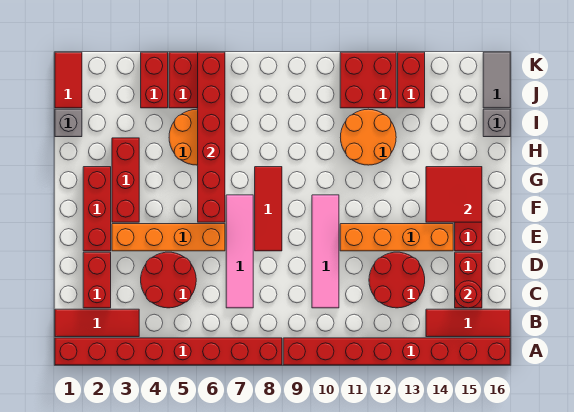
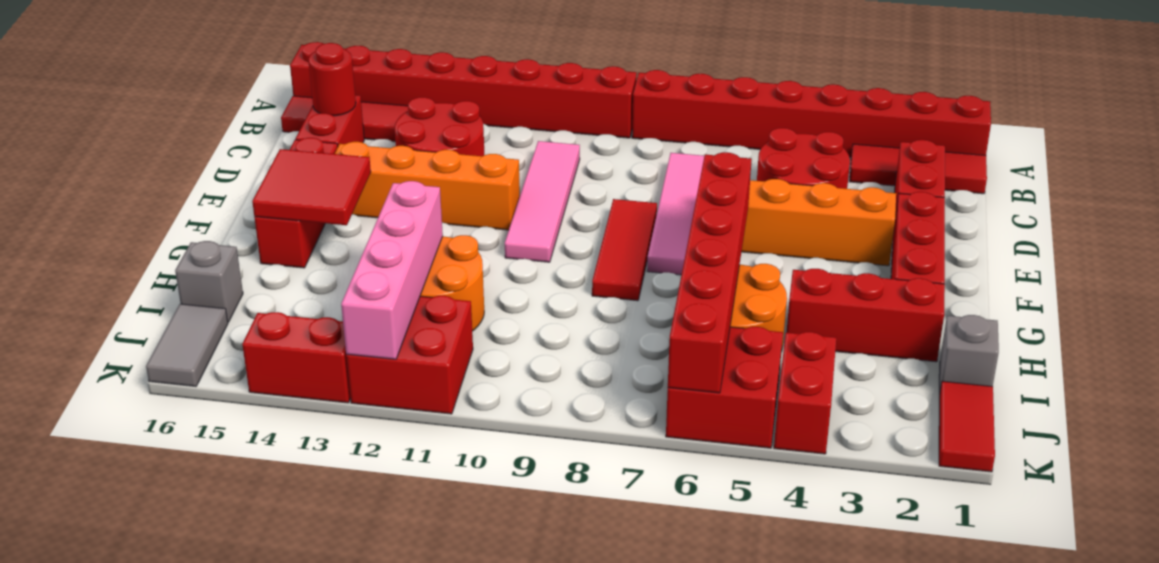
red brick F3:H3 level 1 -> red brick H2:H4 level 1
none -> pink brick H12:K12 level 2
red brick J13:K13 level 1 -> red brick K13:K14 level 1

